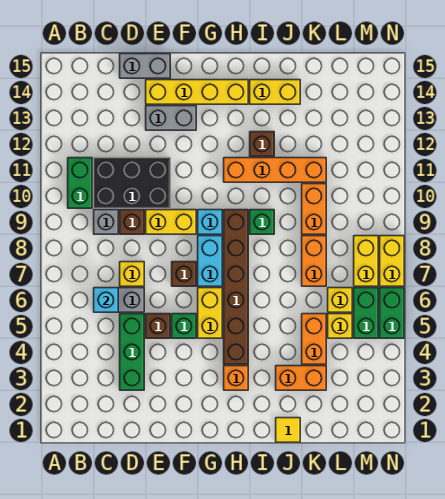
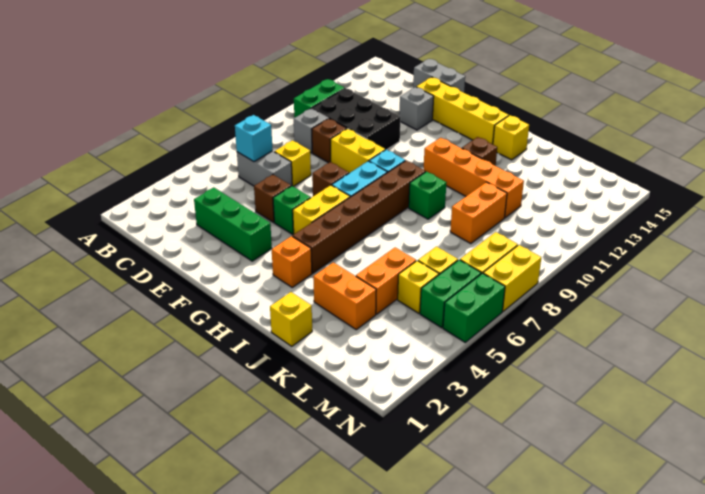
green brick D3:D5 level 1 -> green brick D3:F3 level 1
grey brick E13:F13 level 1 -> grey brick E13 level 1
yellow brick I14:J14 level 1 -> yellow brick I14 level 1
yellow tile J1 level 1 -> yellow brick J1 level 1
orange brick K7:K8 level 1 -> none

